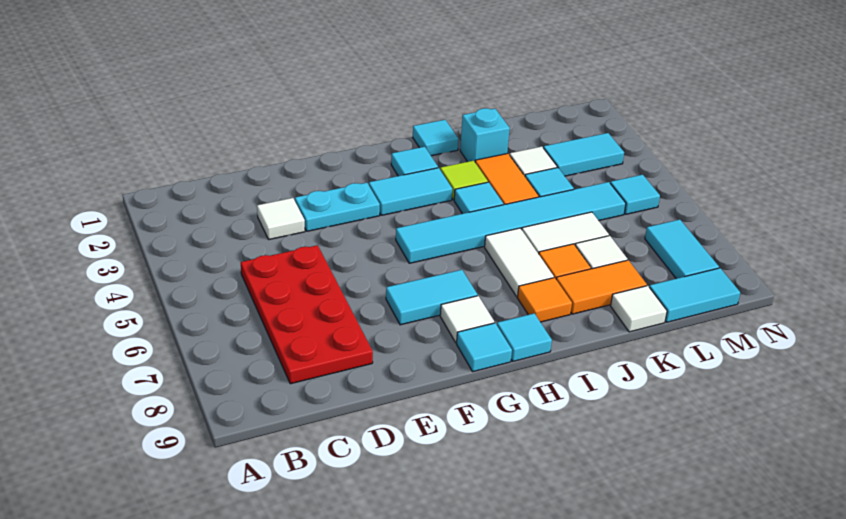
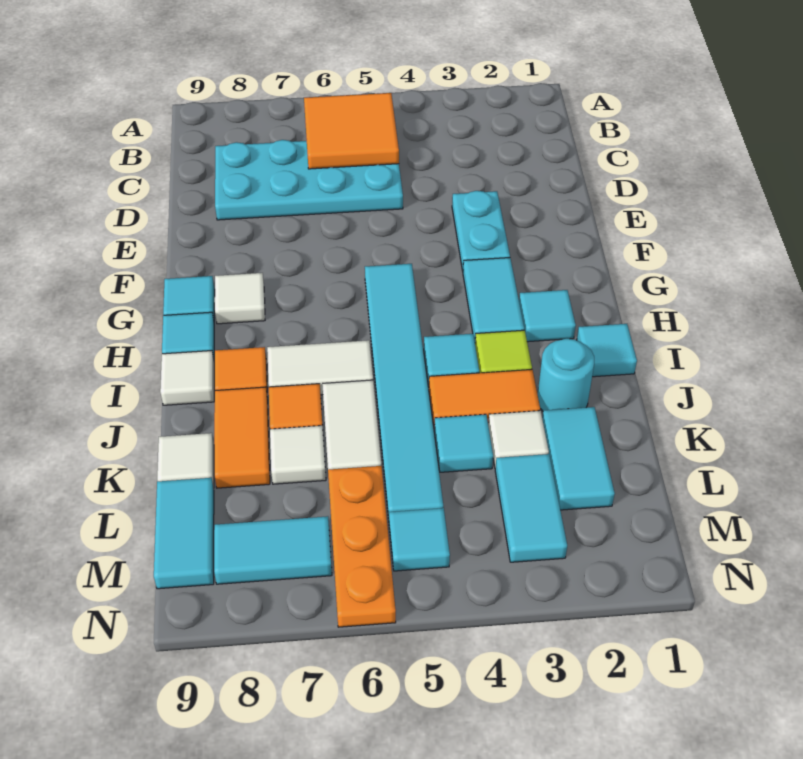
none -> orange tile B5:C6 level 2
red plate C5:D8 level 1 -> cyan plate C5:D8 level 1
white tile D3 level 1 -> white tile I9 level 1
cyan tile F7:G7 level 1 -> cyan tile K2:L2 level 1
cyan brick J2 level 1 -> cyan round brick J2 level 1
none -> orange plate L6:N6 level 1

